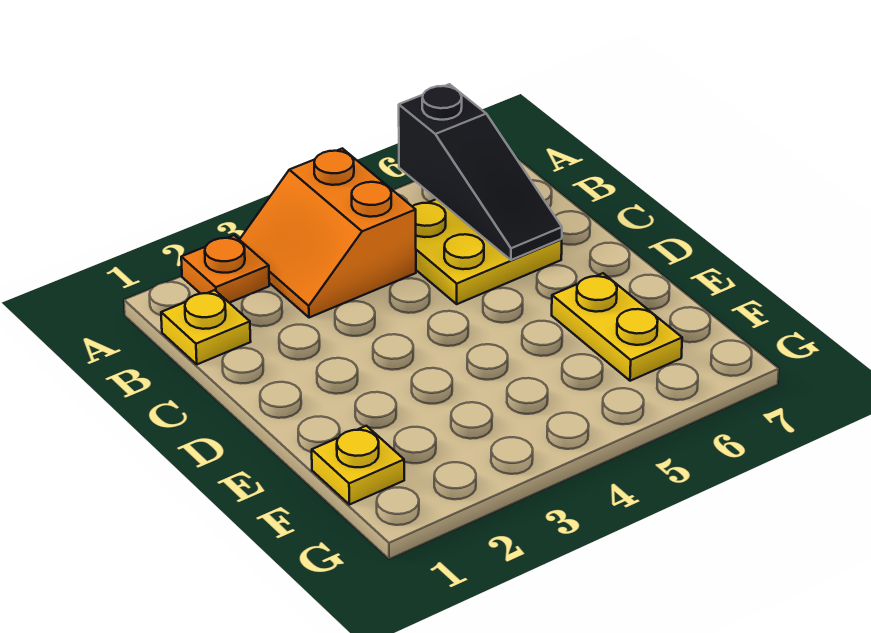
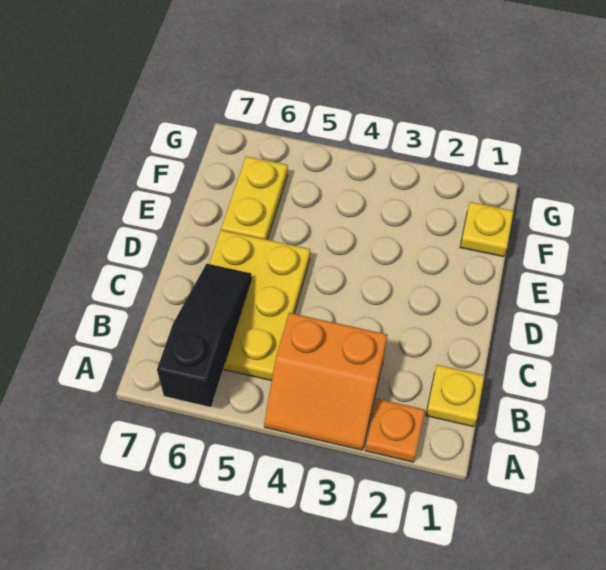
orange slope A3:B4 level 1 top 4 -> orange slope A3:B4 level 1 top B
yellow plate B5:C6 level 1 -> yellow plate B5:D6 level 1

